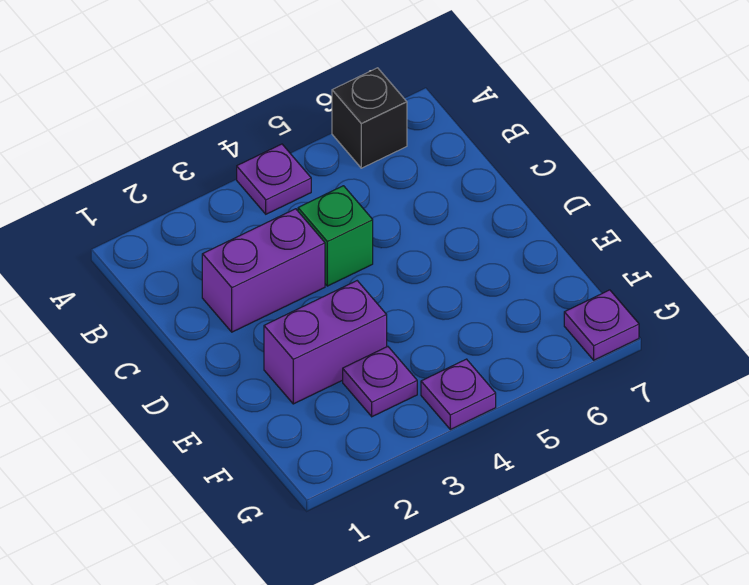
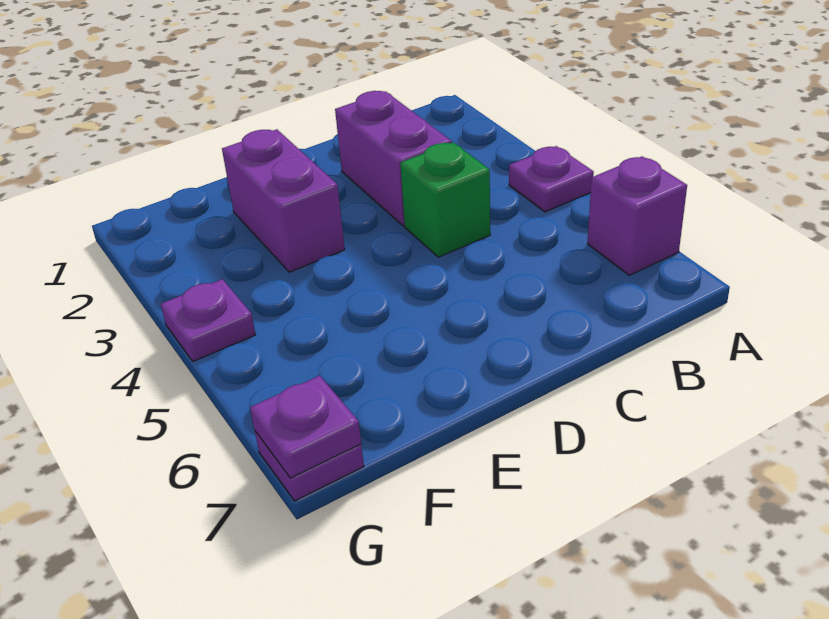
black brick A6 level 1 -> purple brick A6 level 1
purple plate F3 level 1 -> purple plate G7 level 2

